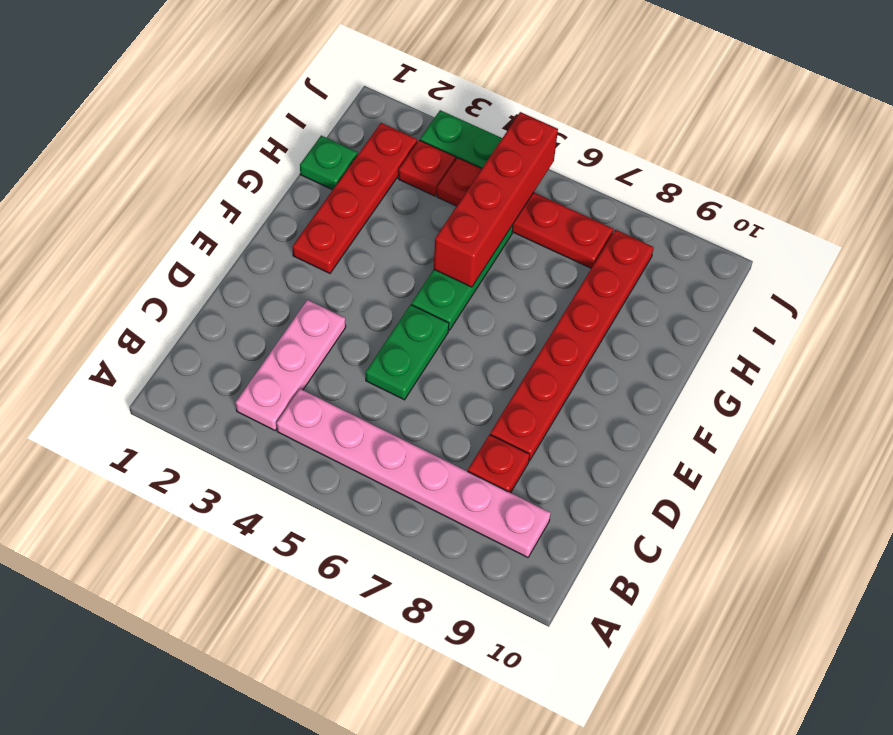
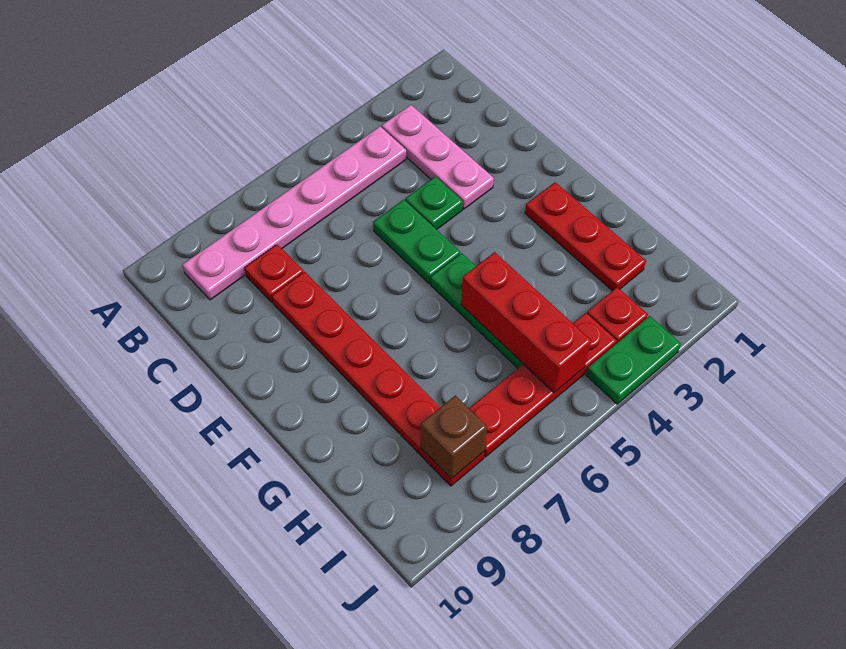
red plate F2:I2 level 1 -> red plate F2:H2 level 1
red brick G5:J5 level 2 -> red brick G5:I5 level 2
green plate H1 level 1 -> green plate D4 level 1
none -> brown brick I8 level 2

